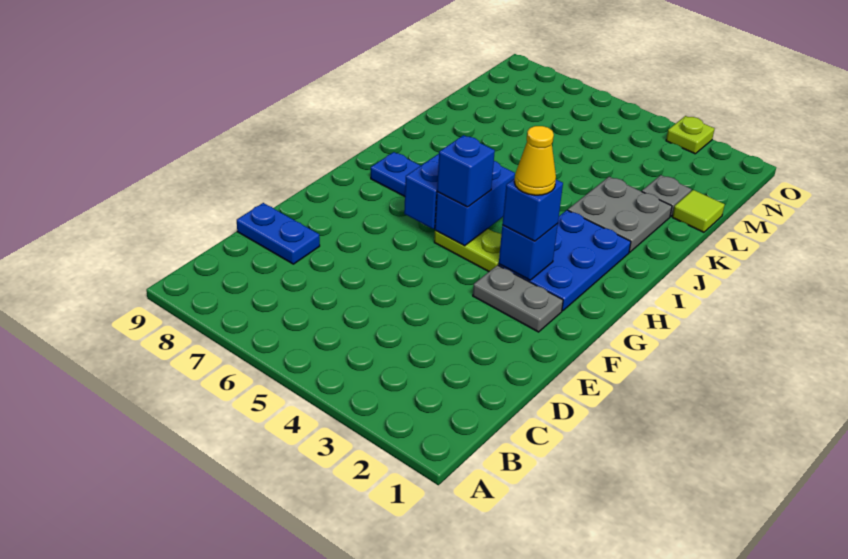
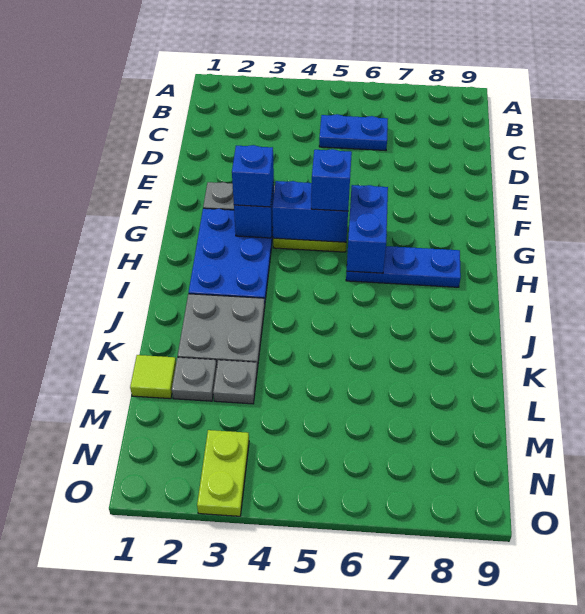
blue plate D8:D9 level 1 -> blue plate C5:C6 level 1
yellow cone G3 level 4 -> none
blue brick G5:H5 level 2 -> blue brick G4:G5 level 2
none -> grey plate L3 level 1
lime plate O3 level 1 -> lime plate N3:O3 level 1

